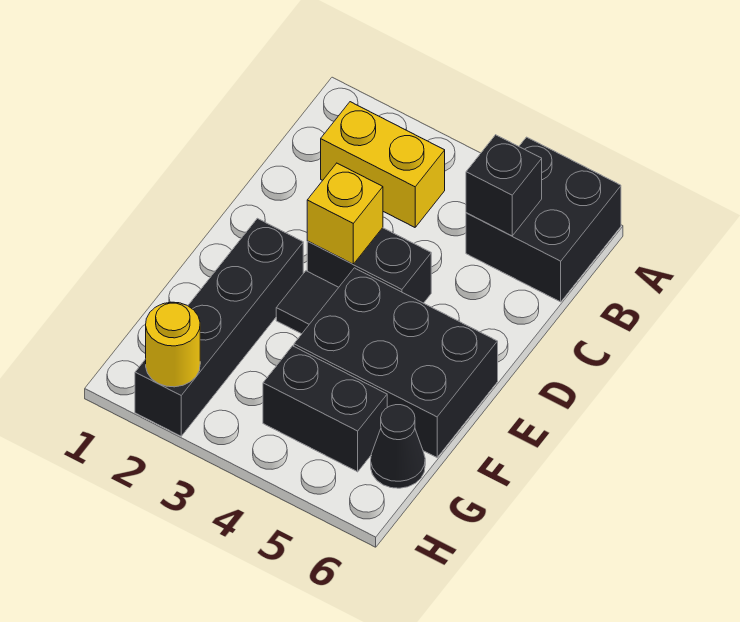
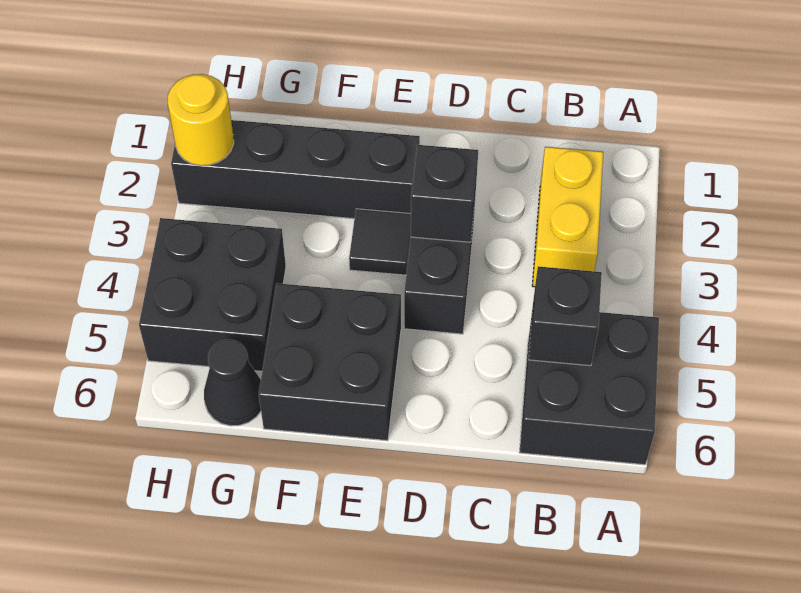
yellow brick D3 level 2 -> black brick D3 level 2
black brick E4:F6 level 1 -> black brick E5:F6 level 1
black brick G4:G5 level 1 -> black brick G4:H5 level 1

